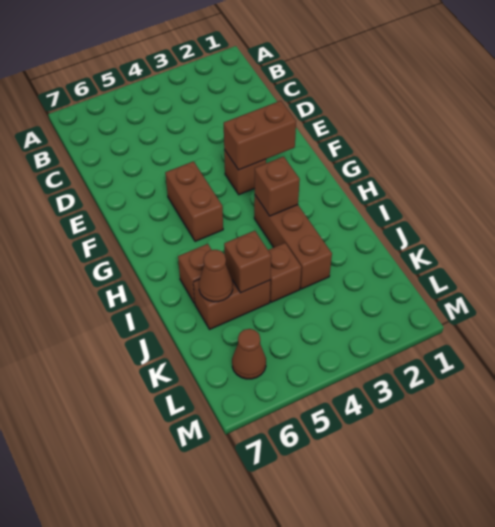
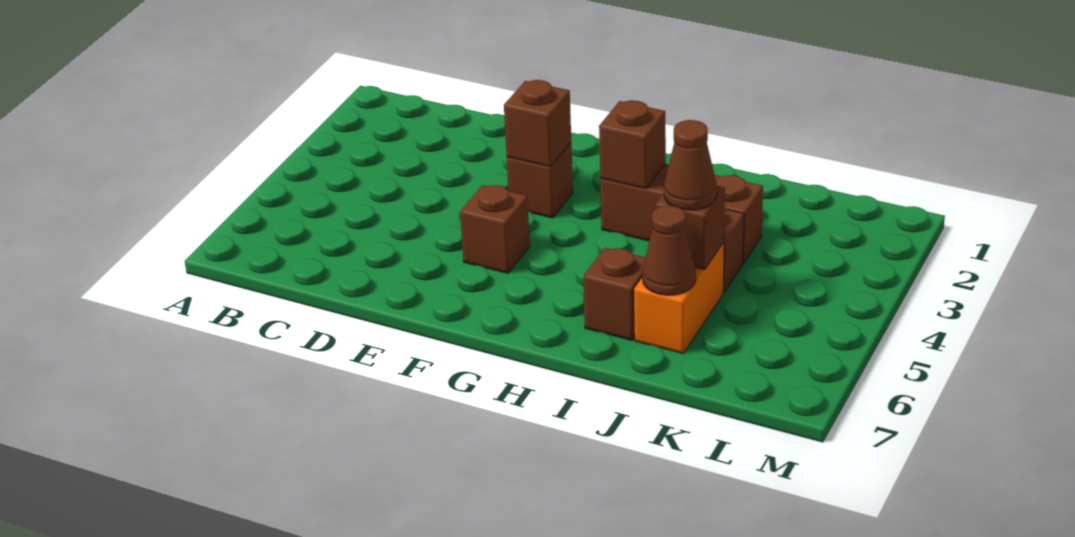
brown brick F2:F3 level 2 -> brown brick F3 level 2
brown brick F5:G5 level 1 -> brown brick F5 level 1
brown brick J5:J6 level 1 -> orange brick J5:J6 level 1
brown cone L6 level 1 -> brown cone J5 level 3

